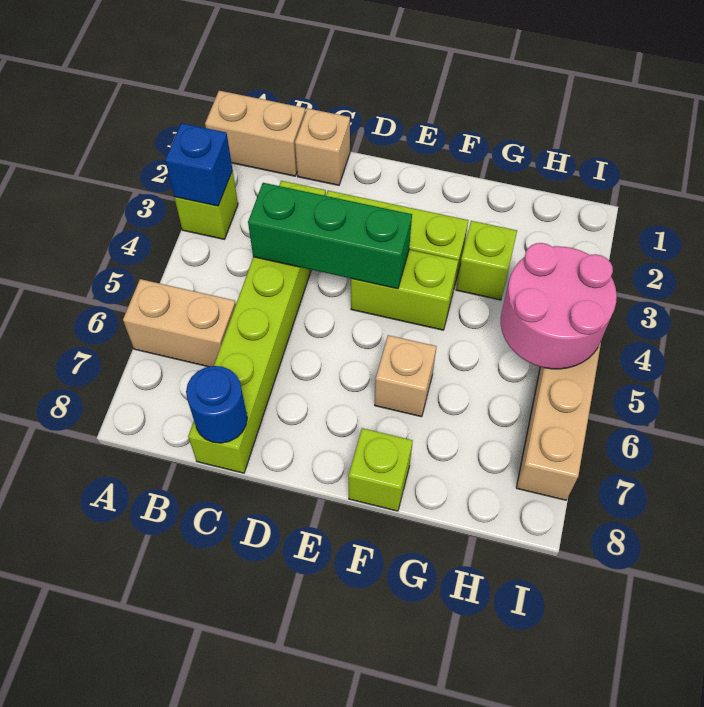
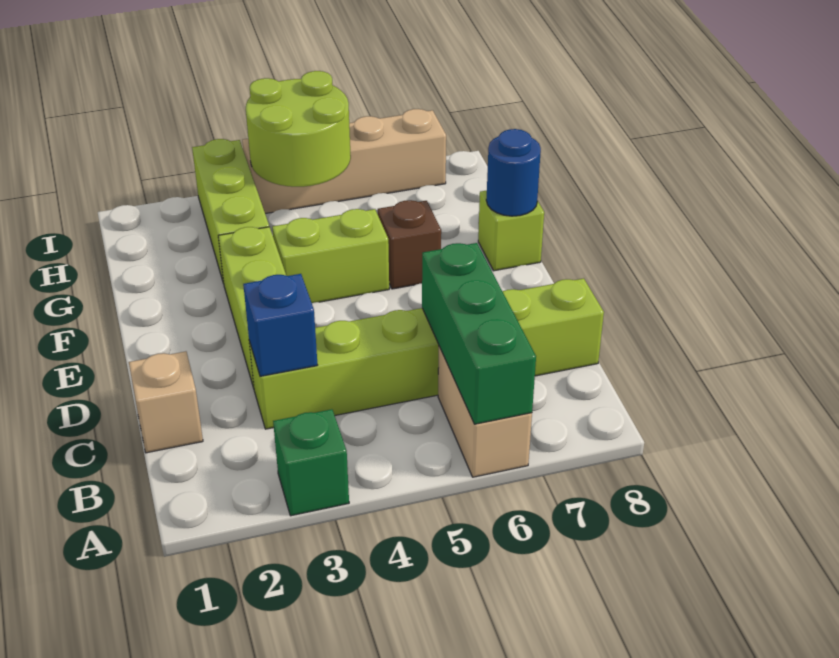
tan brick A1:B1 level 1 -> none
lime brick A3 level 1 -> green brick A3 level 1
blue brick A3 level 2 -> blue brick C3 level 2
green brick C4:E4 level 2 -> green brick A6:C6 level 2
blue round brick C8 level 2 -> blue round brick F8 level 2
lime brick E4:F4 level 1 -> lime brick F4:F5 level 1
tan brick F6 level 1 -> brown brick F6 level 1
lime brick G3 level 1 -> lime brick G3:I3 level 1
pink round brick H4:I5 level 2 -> lime round brick H4:I5 level 2

